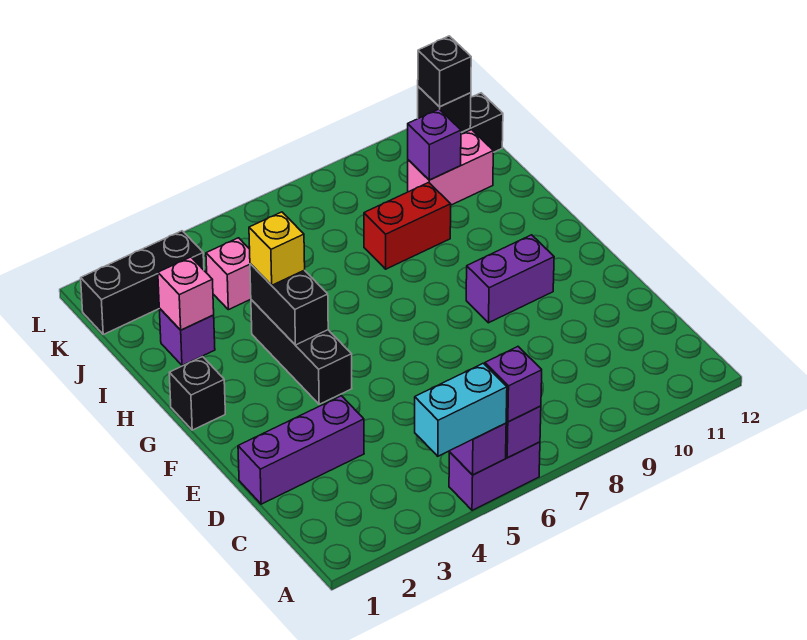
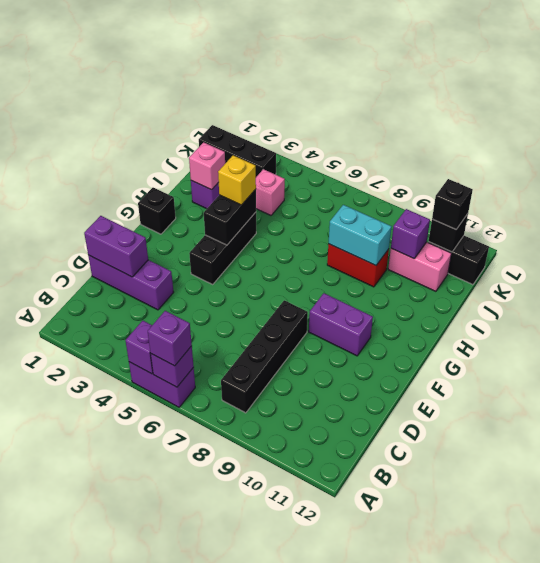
cyan brick A4:A5 level 3 -> cyan brick I8:I9 level 2
none -> black brick B8:E8 level 1
none -> purple brick D1:D2 level 2

